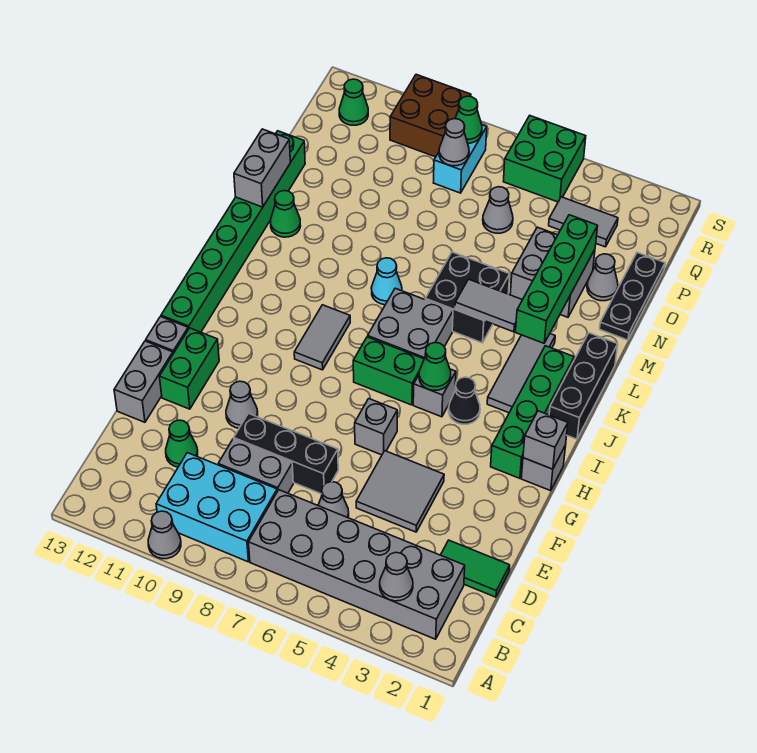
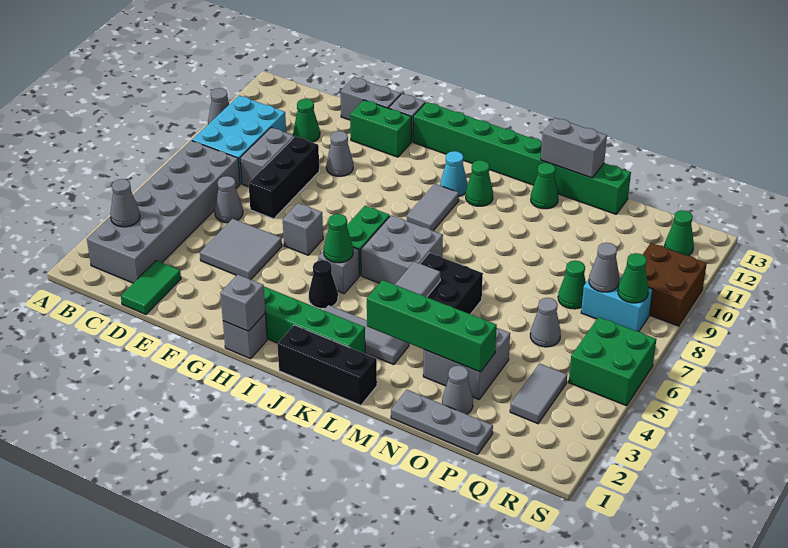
grey tile I9:J9 level 1 -> grey tile J9:J10 level 1
none -> green cone K11 level 1
cyan cone L8 level 1 -> cyan cone J11 level 1
black plate N1:P1 level 1 -> grey plate N1:P1 level 1
none -> green cone P8 level 1

